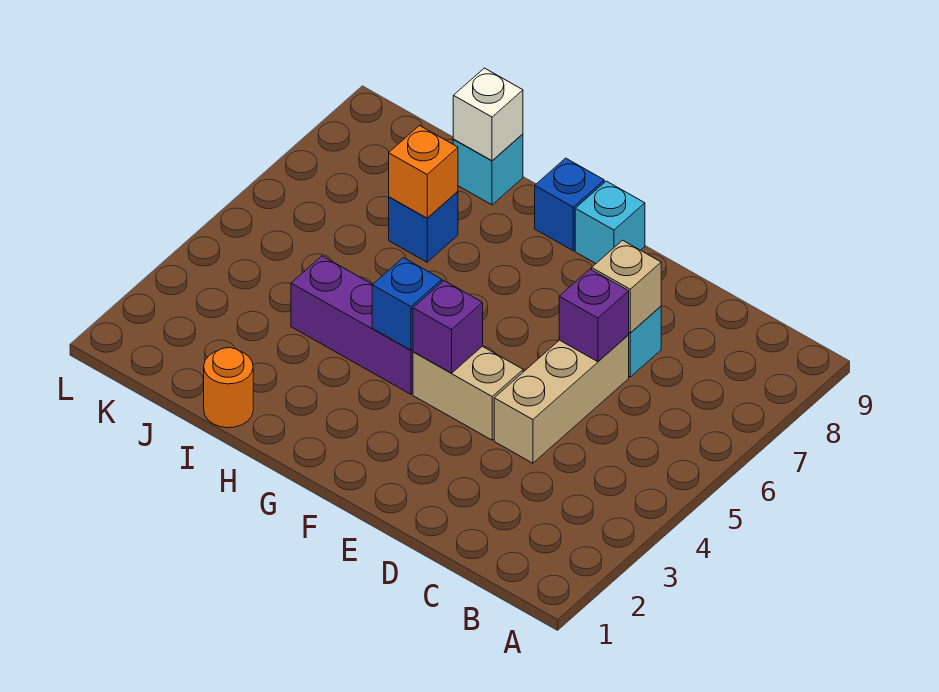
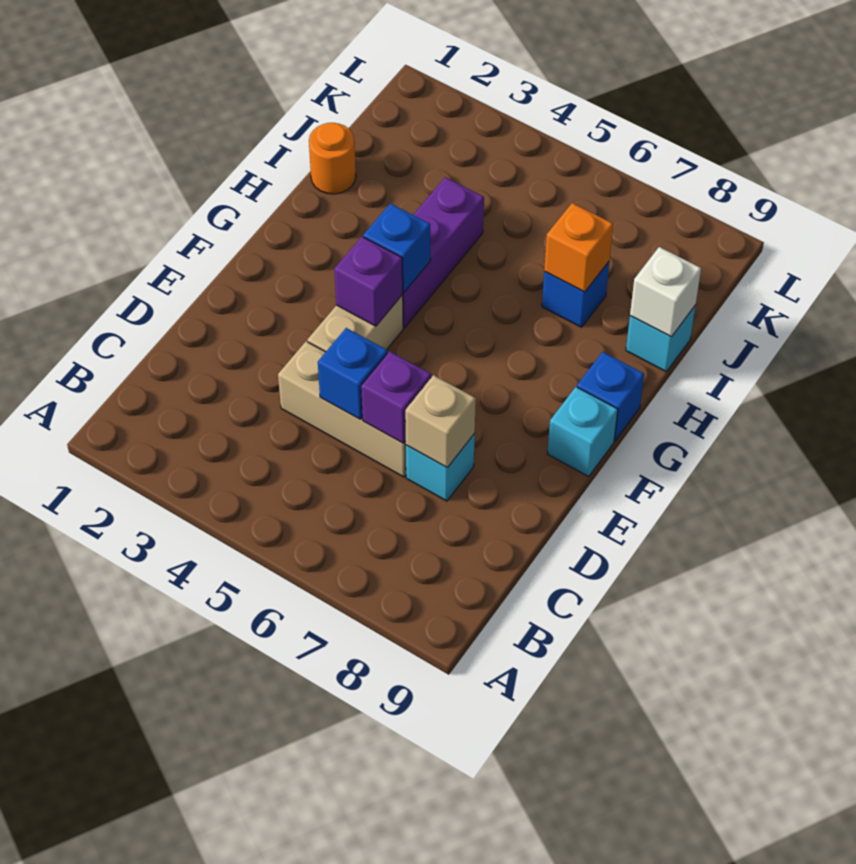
none -> blue brick D5 level 2

